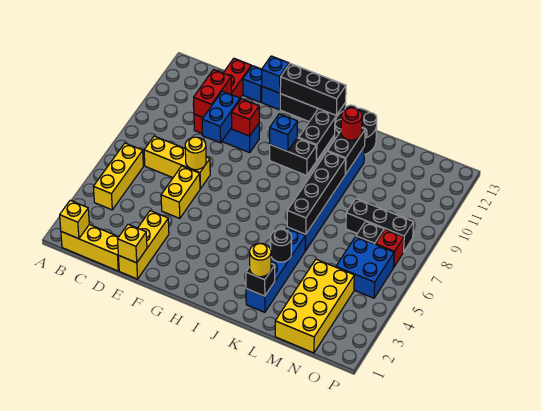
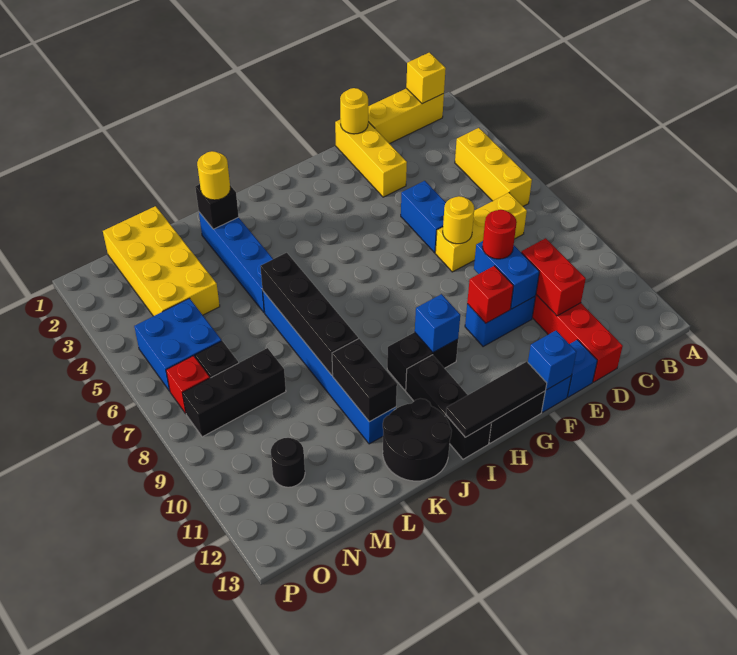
yellow brick E1 level 2 -> yellow round brick E1 level 2
yellow brick E5:E6 level 1 -> blue brick E5:E6 level 1
black brick G13:I13 level 2 -> black tile G13:I13 level 2
black round brick K4 level 2 -> black round brick N11 level 1
red round brick K11 level 3 -> red round brick E9 level 3

